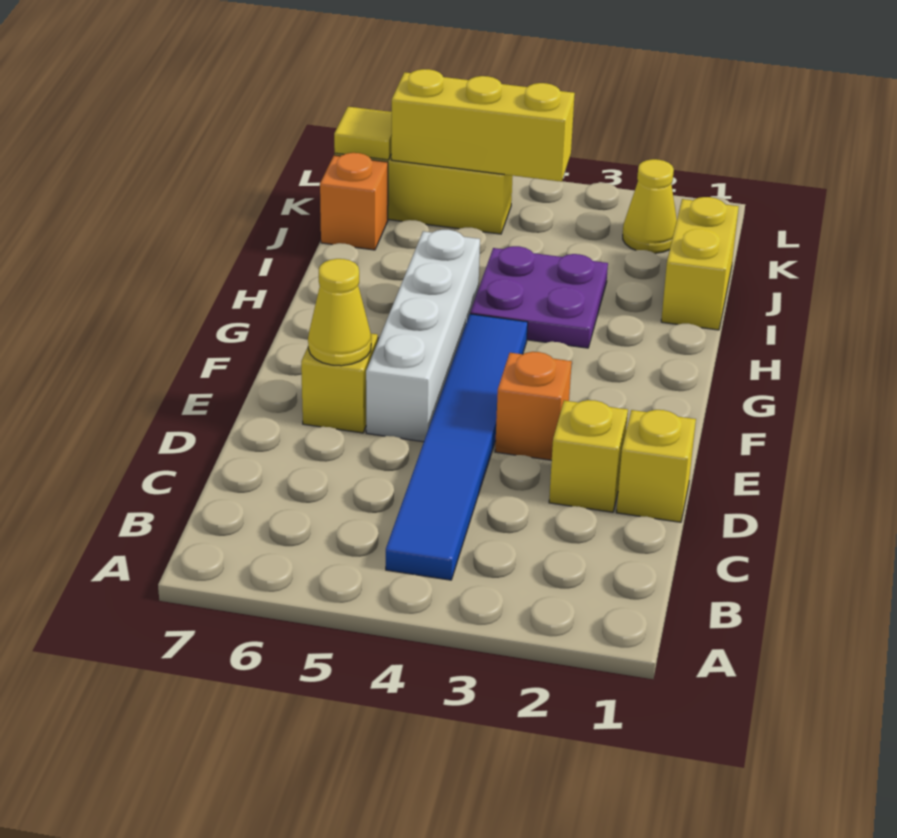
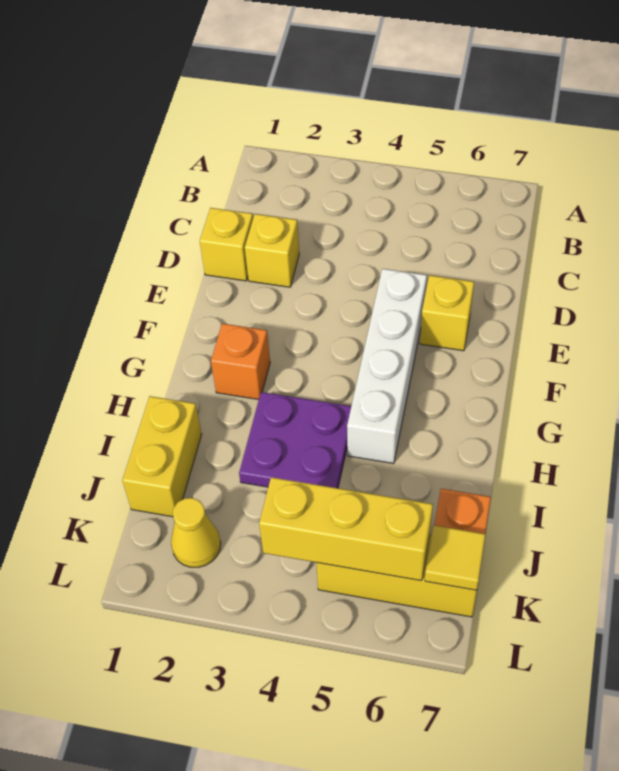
blue tile B4:G4 level 1 -> none
orange brick E3 level 1 -> orange brick G2 level 1
yellow cone E6 level 2 -> none

